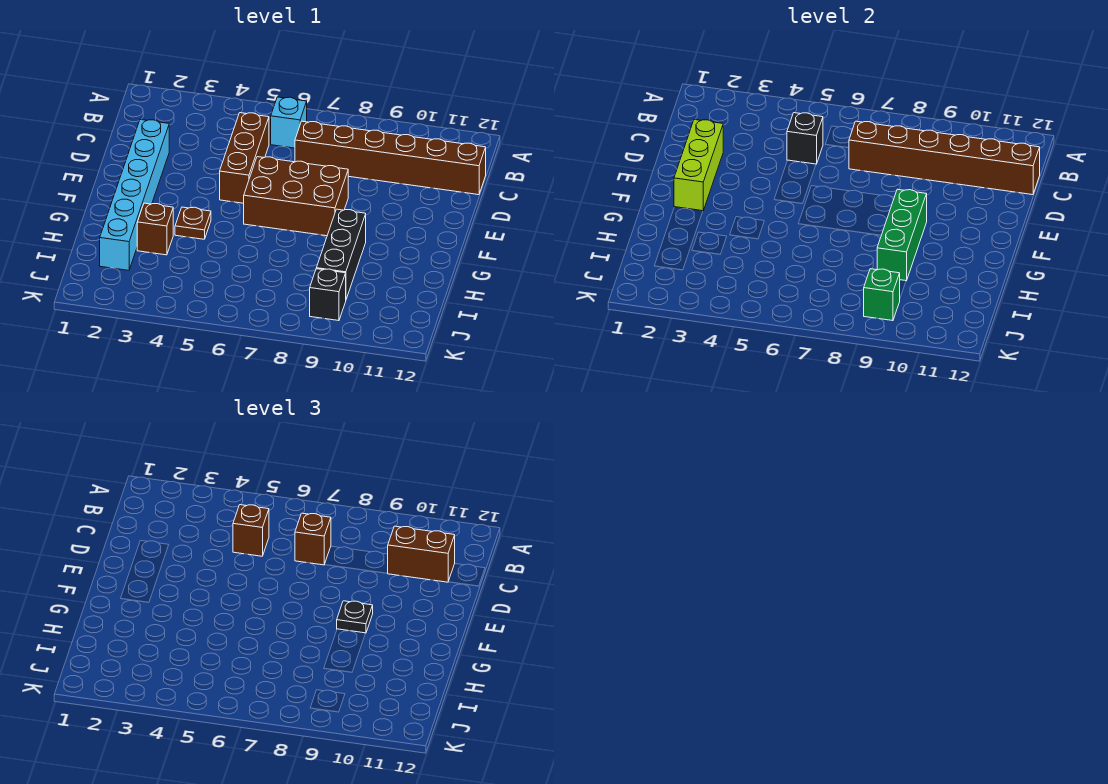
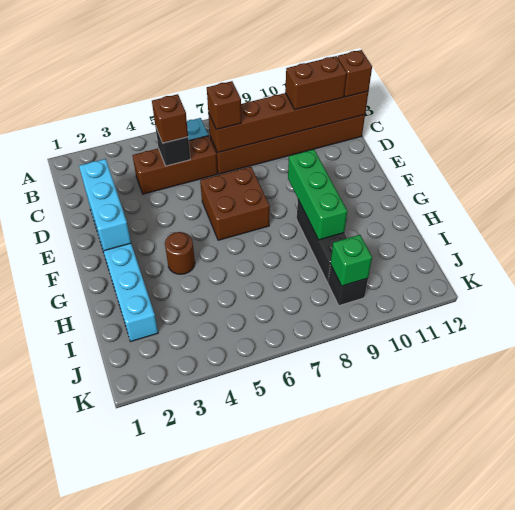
brown brick C5:E5 level 1 -> brown brick C4:C6 level 1
lime brick D2:F2 level 2 -> cyan brick D2:F2 level 2
brown brick E6:F8 level 1 -> brown brick E6:F7 level 1
black plate F9 level 3 -> none
brown plate G4 level 1 -> brown round brick G4 level 1
brown brick H3 level 1 -> brown brick C12 level 3

